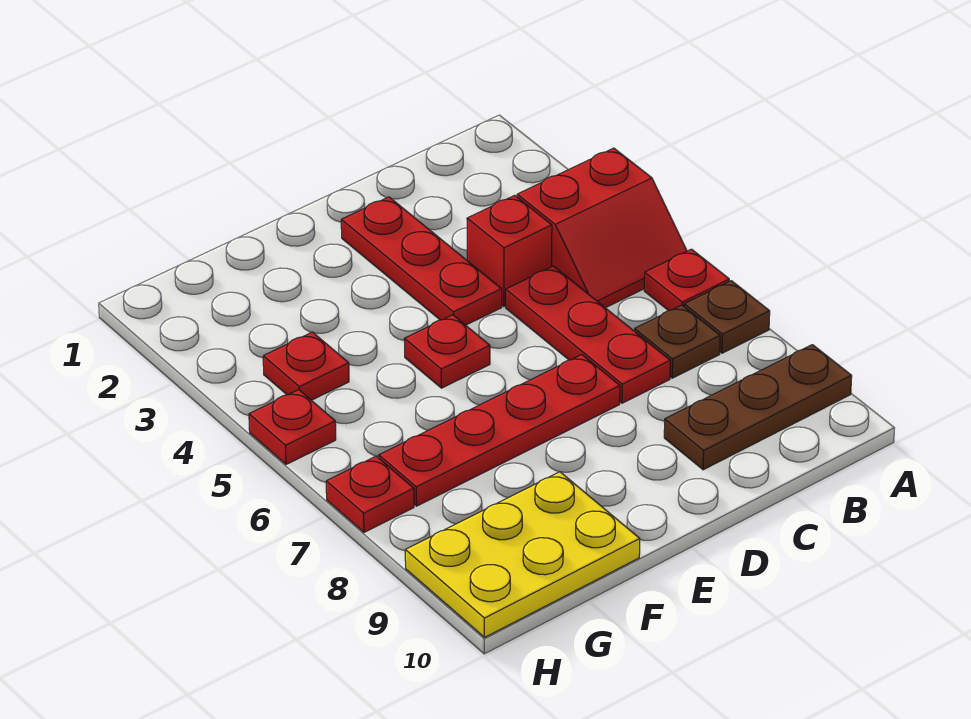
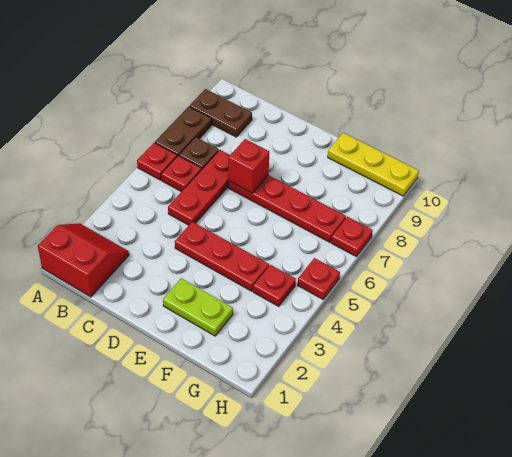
red slope A4:B5 level 1 top 4 -> red slope A1:B2 level 1 top 1
brown plate A7 level 1 -> brown plate A7:A8 level 1
brown plate A9:C9 level 1 -> brown plate A9:B9 level 1
red brick C4 level 1 -> red brick D7 level 2
red plate D2:D4 level 1 -> red plate D4:F4 level 1
none -> lime plate E2:F2 level 1
red plate E5 level 1 -> red plate B6 level 1
yellow plate F9:H10 level 1 -> yellow plate F10:H10 level 1

